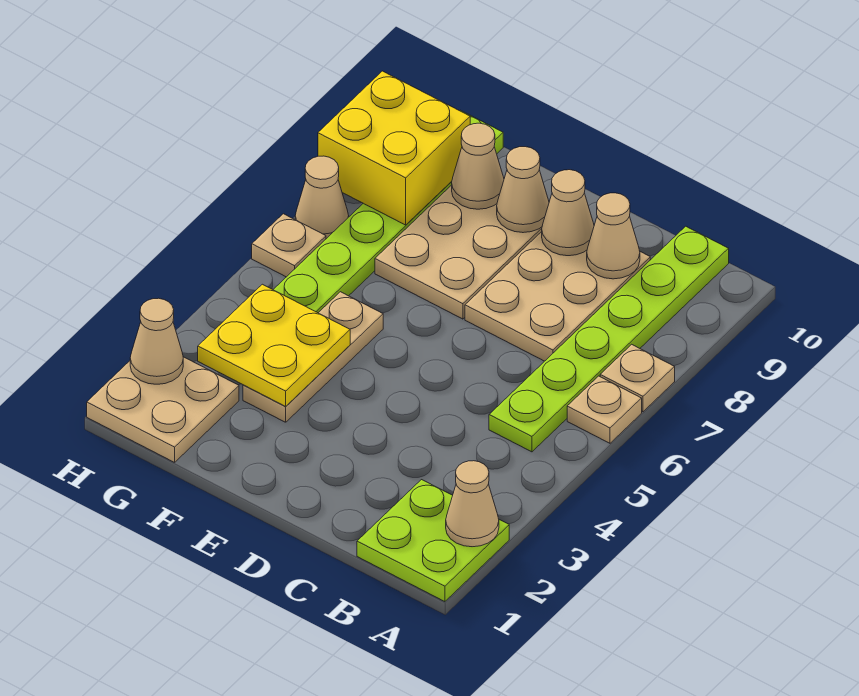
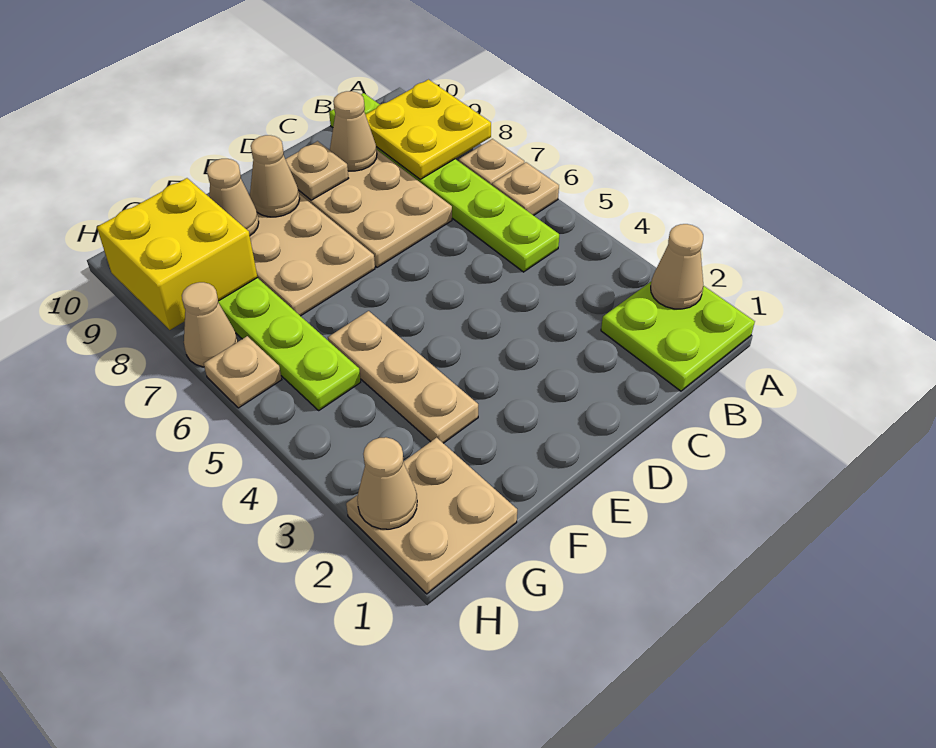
tan cone D9 level 2 -> tan plate D9 level 2
yellow plate F3:G4 level 2 -> yellow plate A8:B9 level 2

